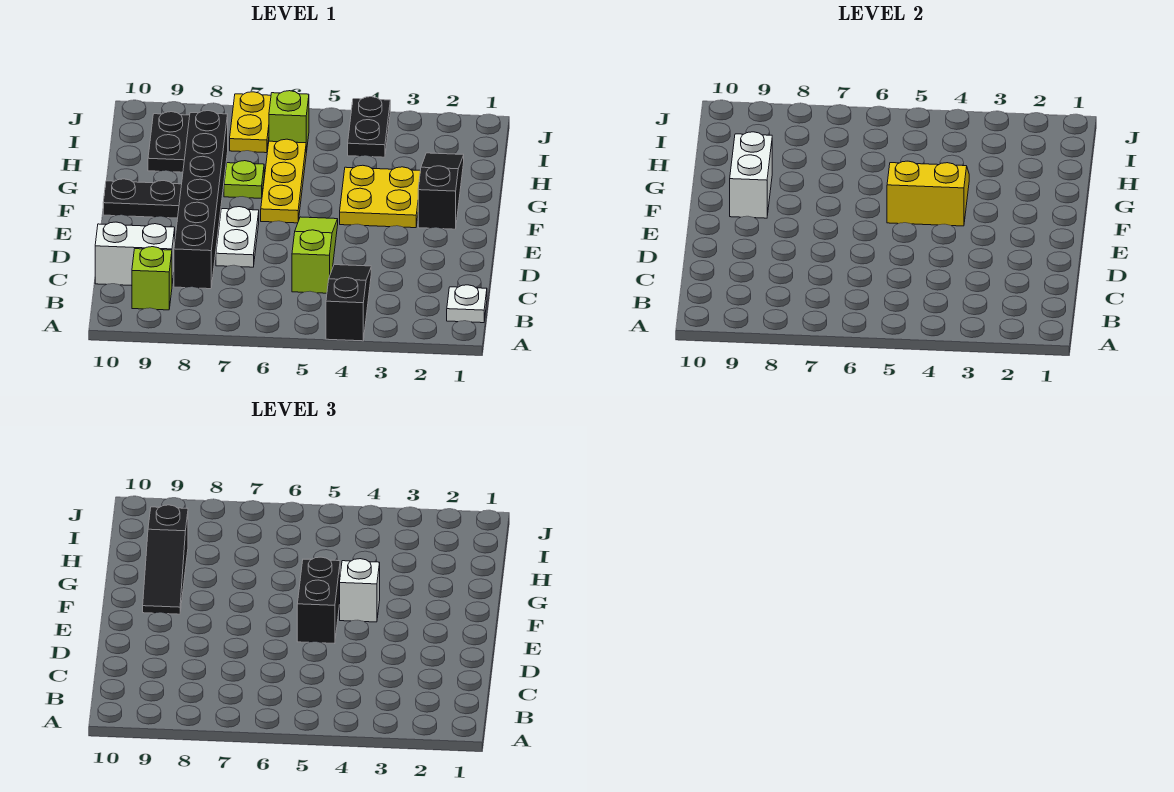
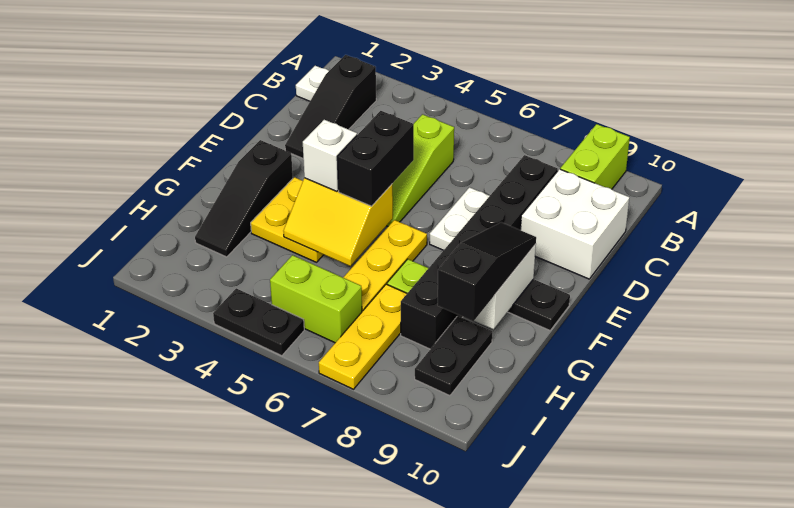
black slope A4:C4 level 1 top A -> black slope B2:D2 level 1 top B
lime brick B9 level 1 -> lime brick A9:B9 level 1
white brick C9:C10 level 1 -> white brick C9:D10 level 1
black plate I4:J4 level 1 -> black plate J4:J5 level 1
lime brick I6 level 1 -> lime brick I5:I6 level 1
yellow plate I7:J7 level 1 -> yellow plate H7:J7 level 1

